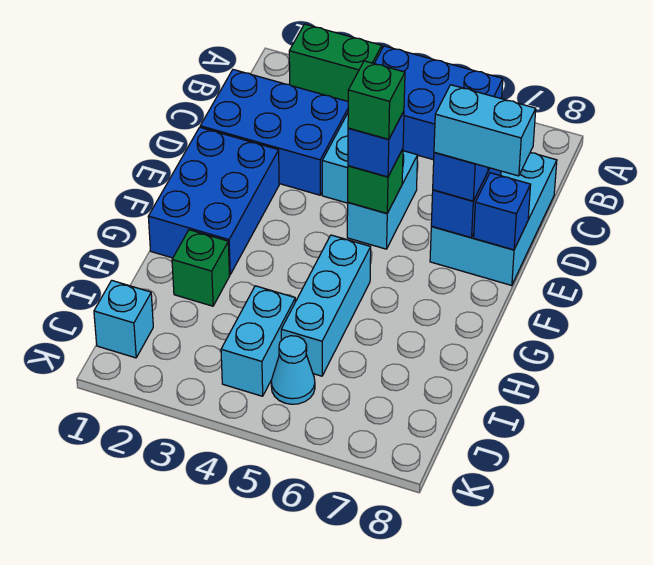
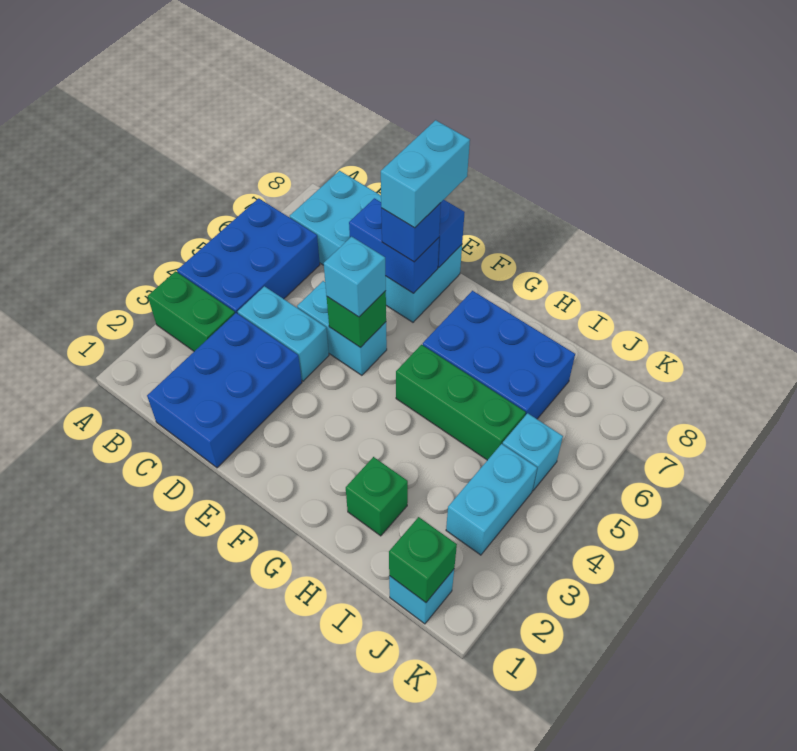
green brick A2:A3 level 1 -> green brick A3:B3 level 1
cyan brick C7:E8 level 1 -> cyan brick B7:E8 level 1
blue brick E1:G2 level 1 -> blue brick G6:I7 level 1
blue brick E5 level 3 -> cyan brick E5 level 3
green brick E5 level 4 -> green brick J1 level 2
cyan brick G5:I5 level 1 -> green brick G5:I5 level 1
cyan brick I4:J4 level 1 -> cyan brick J3:J4 level 1
cyan cone J5 level 1 -> cyan brick J5 level 1

